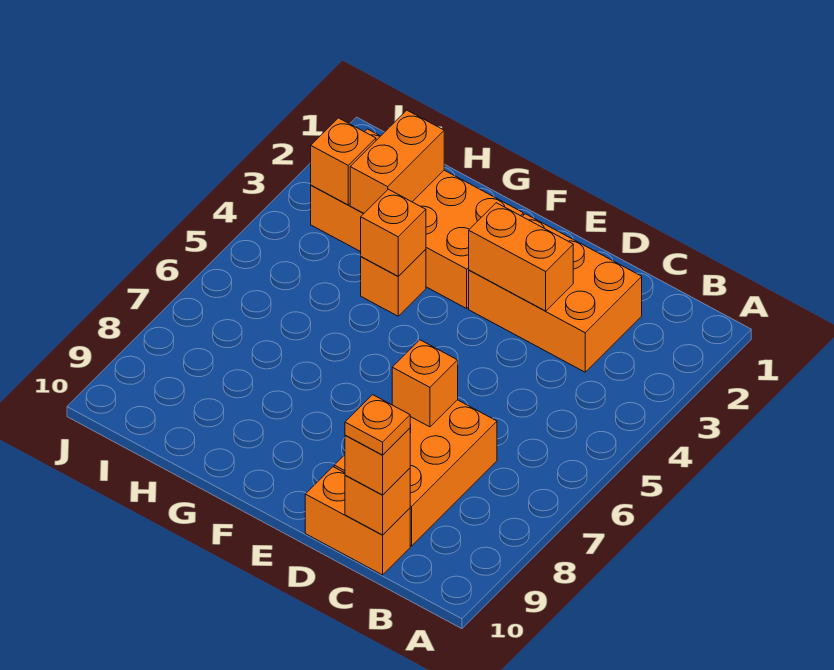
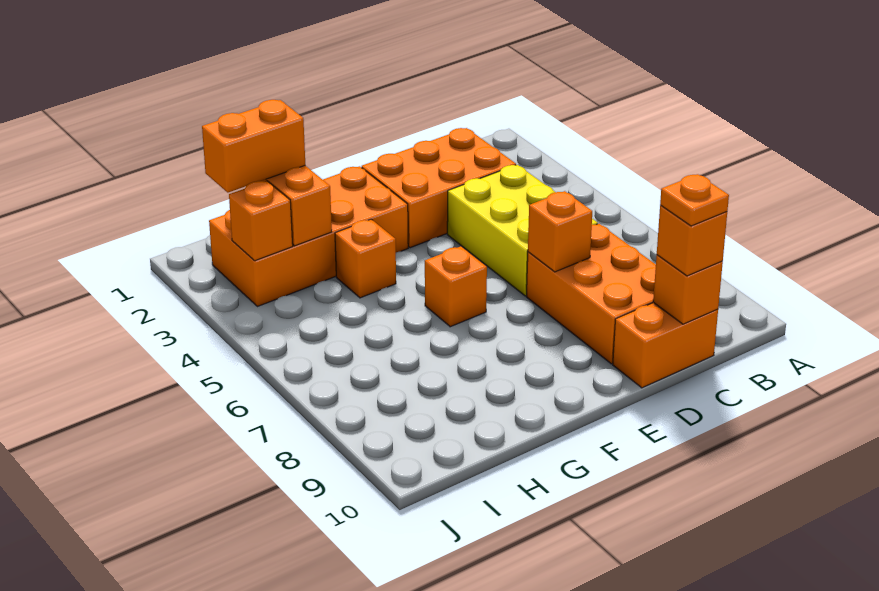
none -> yellow brick C4:D6 level 1
orange brick D3:E3 level 2 -> orange brick H2:I2 level 3
orange brick G4 level 2 -> orange brick F6 level 1

